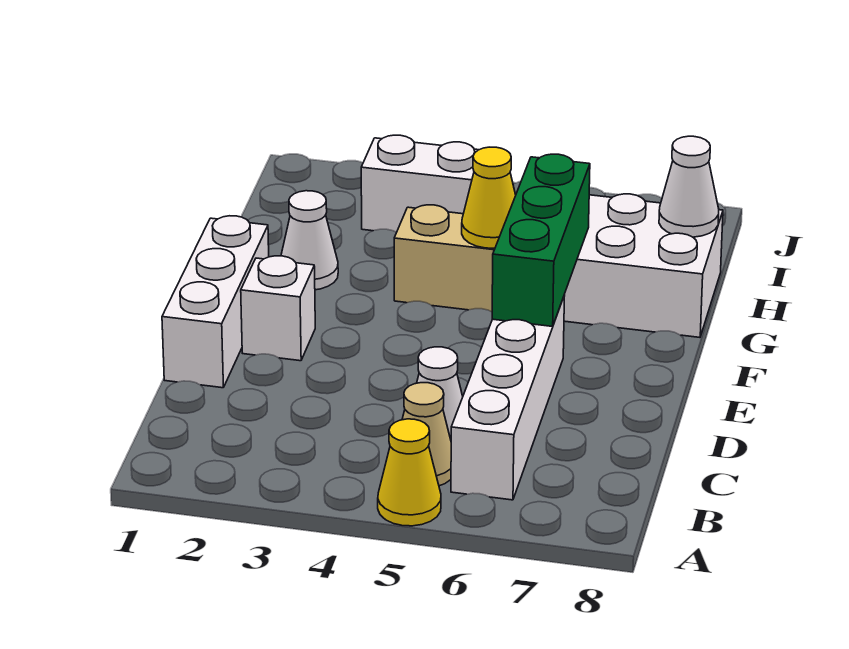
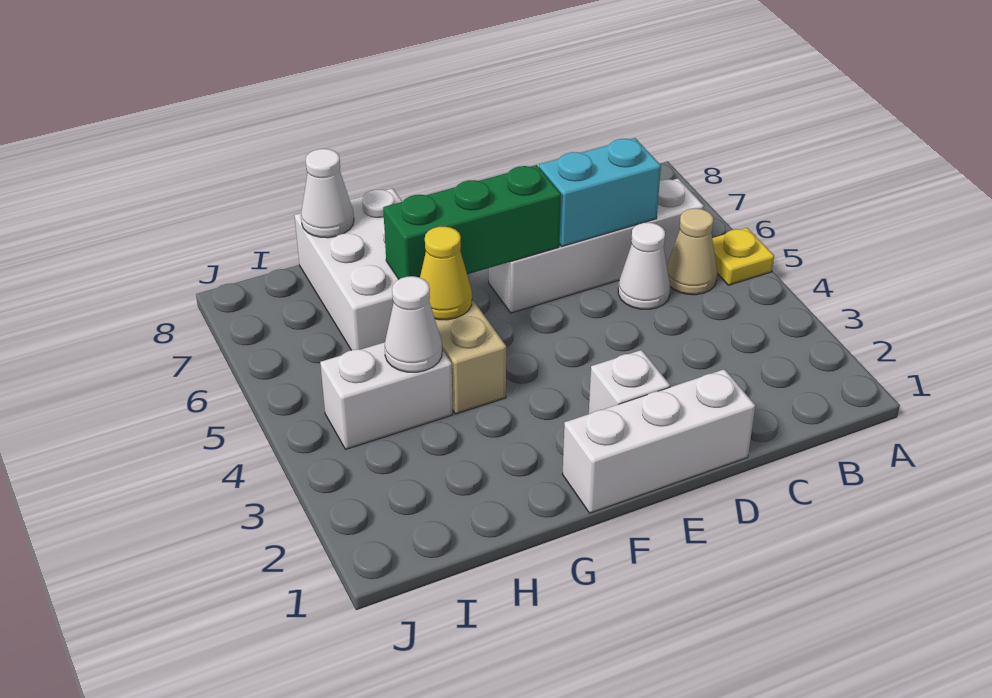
yellow cone A5 level 1 -> yellow plate A5 level 1
none -> cyan brick C6:D6 level 2
white cone G2 level 1 -> white cone H4 level 2
white brick I3:I4 level 1 -> white brick H4:I4 level 1

